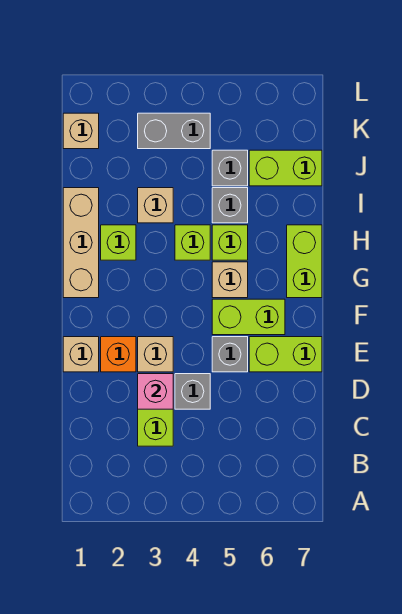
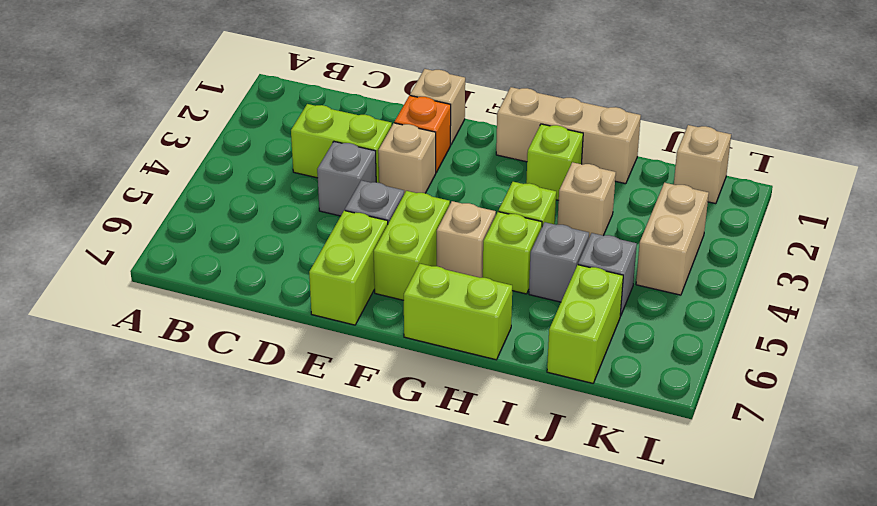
pink brick D3 level 2 -> none
grey brick K3:K4 level 1 -> tan brick K3:K4 level 1

